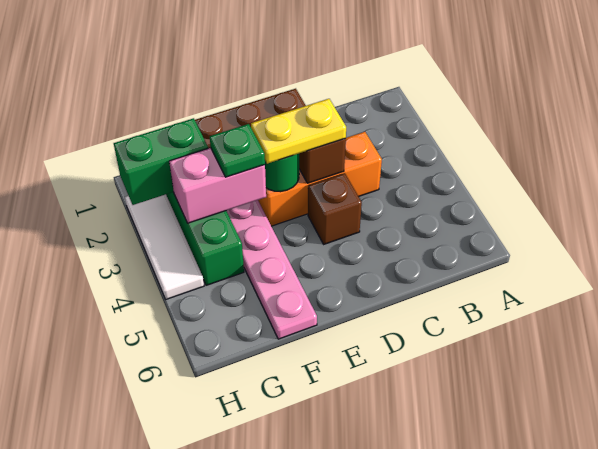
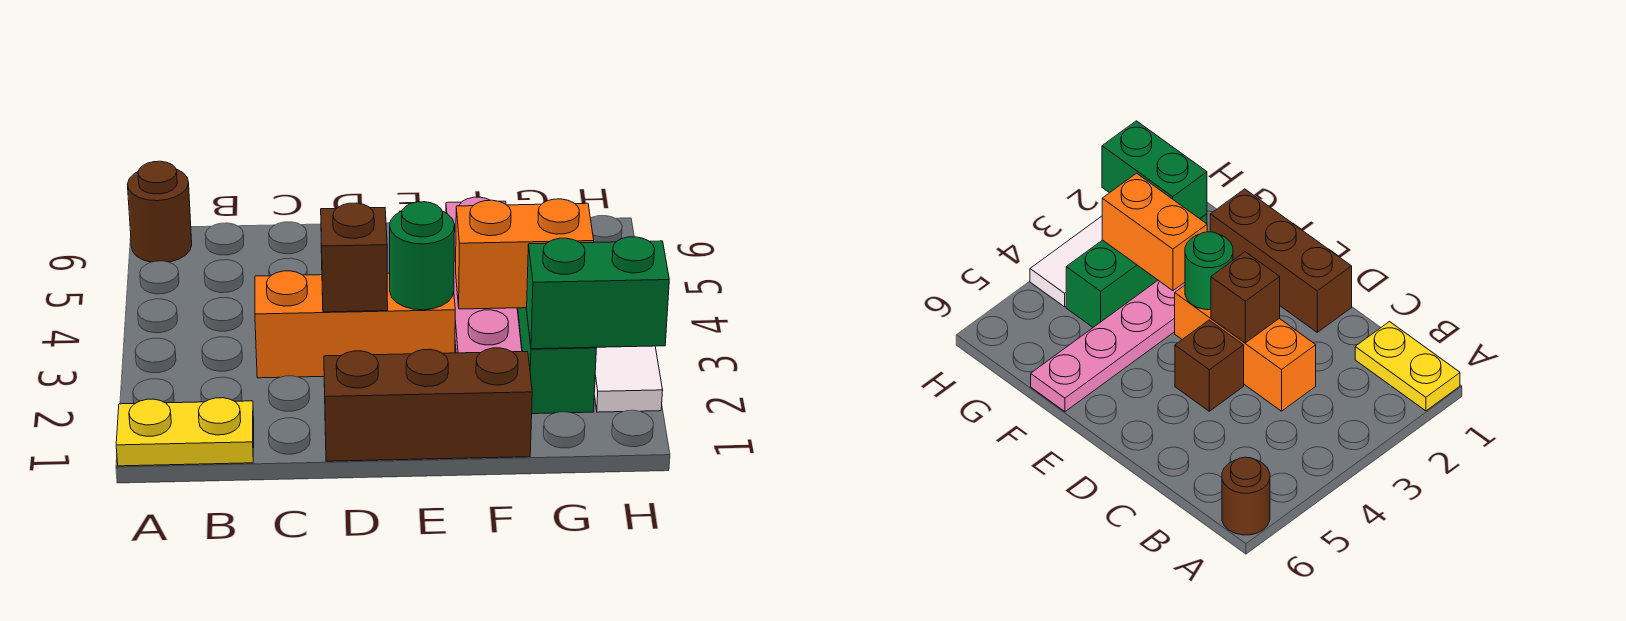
none -> brown round brick A6 level 1
yellow plate D3:E3 level 3 -> yellow plate A1:B1 level 1
pink brick F3:G3 level 2 -> orange brick F3:G3 level 2
green plate F3 level 3 -> none

